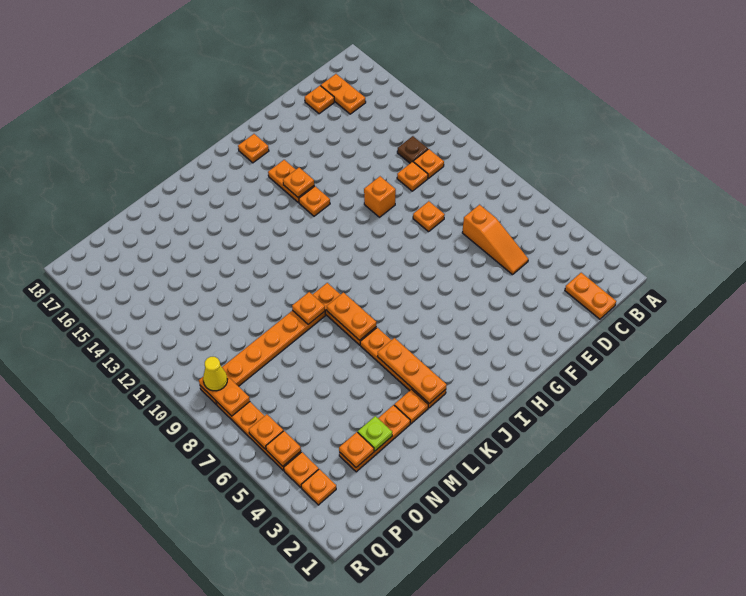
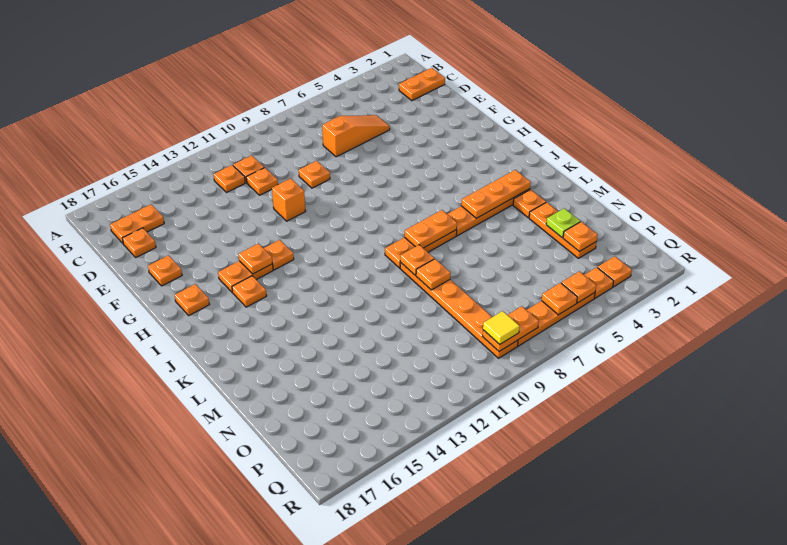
brown plate C12 level 1 -> orange plate C12 level 1
none -> orange plate F17 level 1
none -> orange plate I15 level 1
none -> orange plate M9 level 2
yellow cone Q9 level 3 -> yellow tile Q9 level 3

